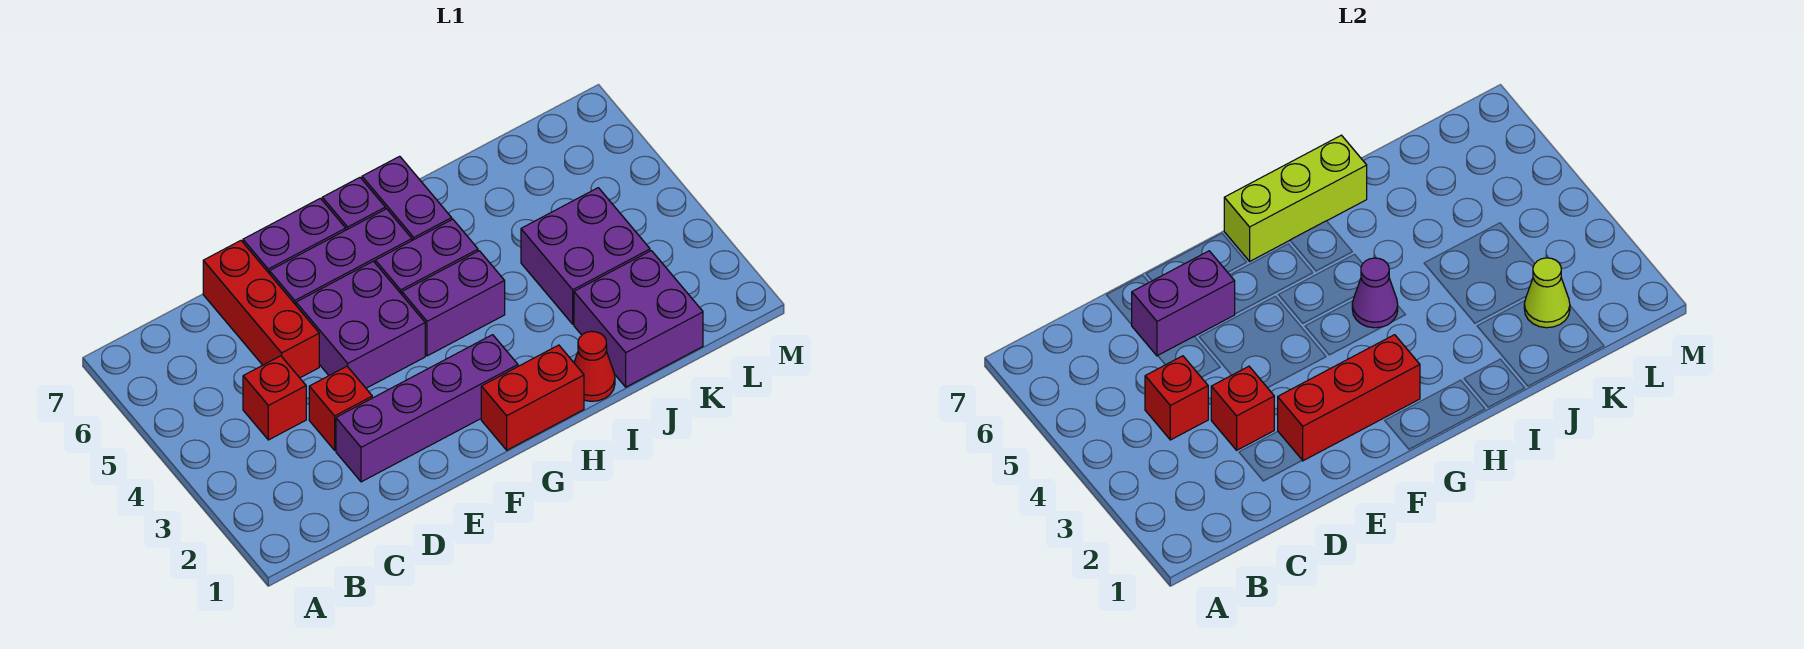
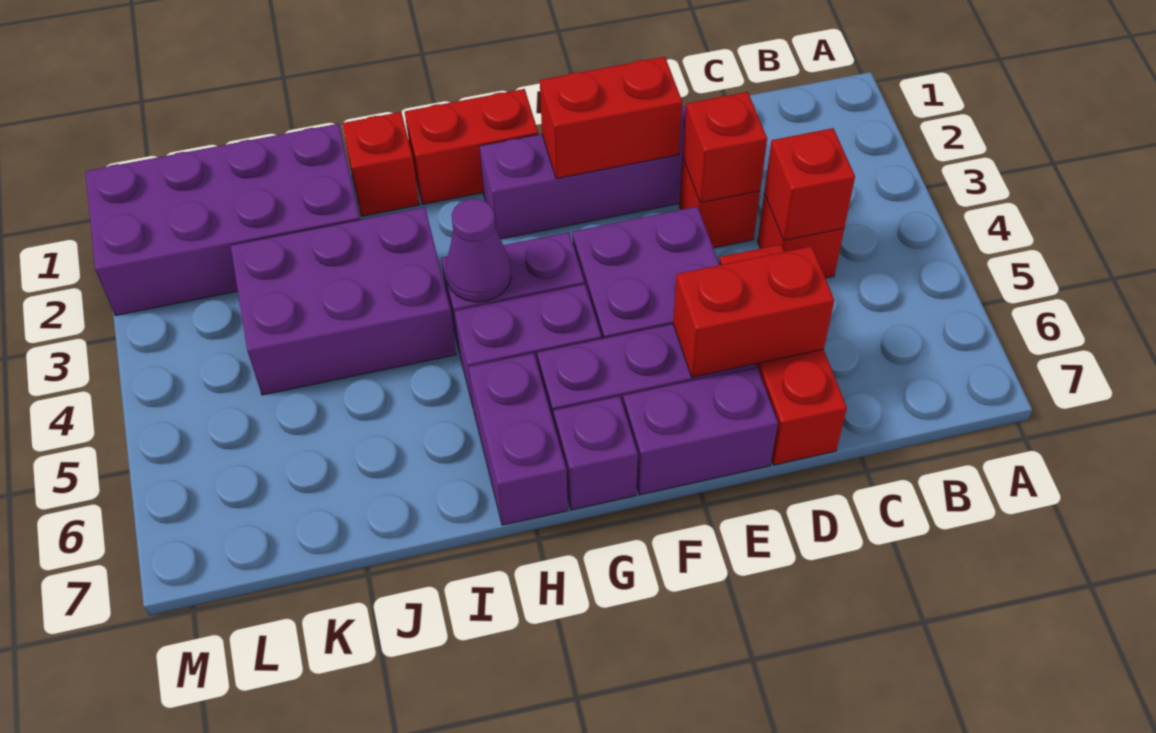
purple brick D6:E6 level 2 -> red brick D6:E6 level 2
red brick E2:G2 level 2 -> red brick E2:F2 level 2
lime brick G7:I7 level 2 -> none
red cone I1 level 1 -> red brick I1 level 1
purple brick J1:K2 level 1 -> purple brick J1:M2 level 1
purple brick J3:K4 level 1 -> purple brick I3:K4 level 1
lime cone K2 level 2 -> none

